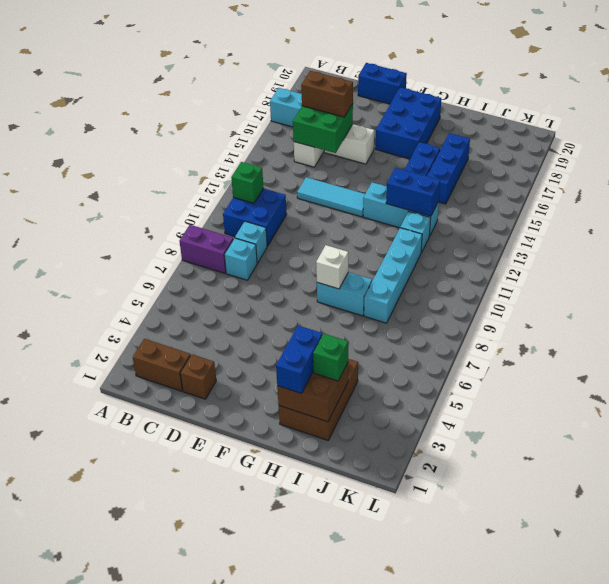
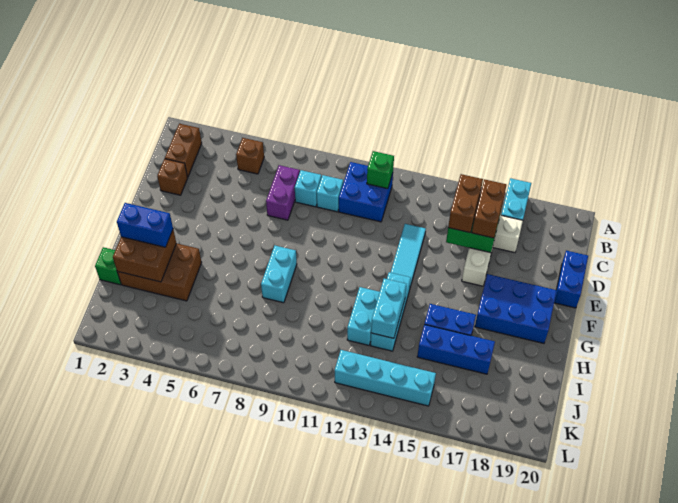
purple brick A8:B8 level 1 -> purple brick C7:D7 level 1
none -> brown brick B5 level 1
none -> brown brick C15:D15 level 3
white brick G8 level 2 -> none
blue brick H13:I13 level 2 -> cyan brick H13:I13 level 2
green brick I3 level 3 -> green brick I1 level 1
cyan brick I8:I11 level 1 -> cyan brick K12:K15 level 1
cyan brick I12 level 1 -> cyan brick H12:I12 level 1

